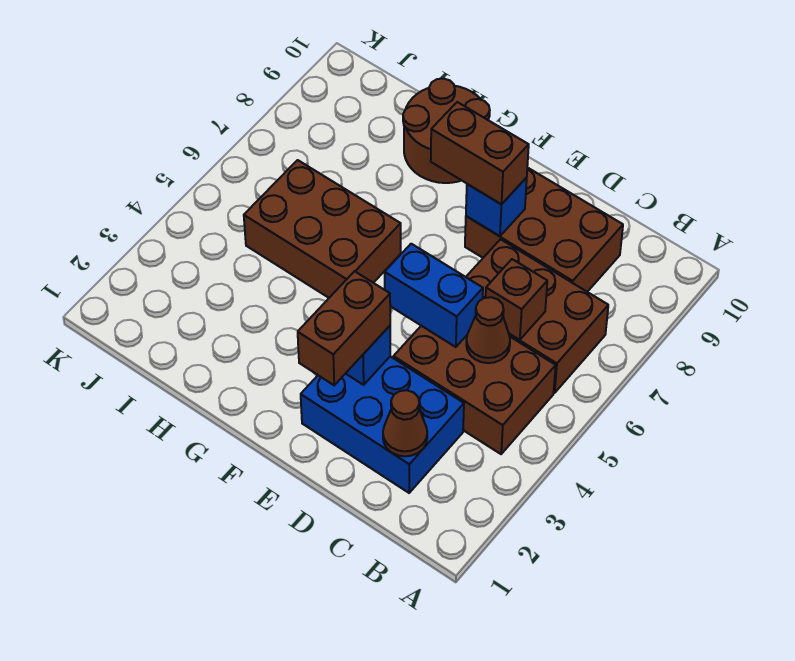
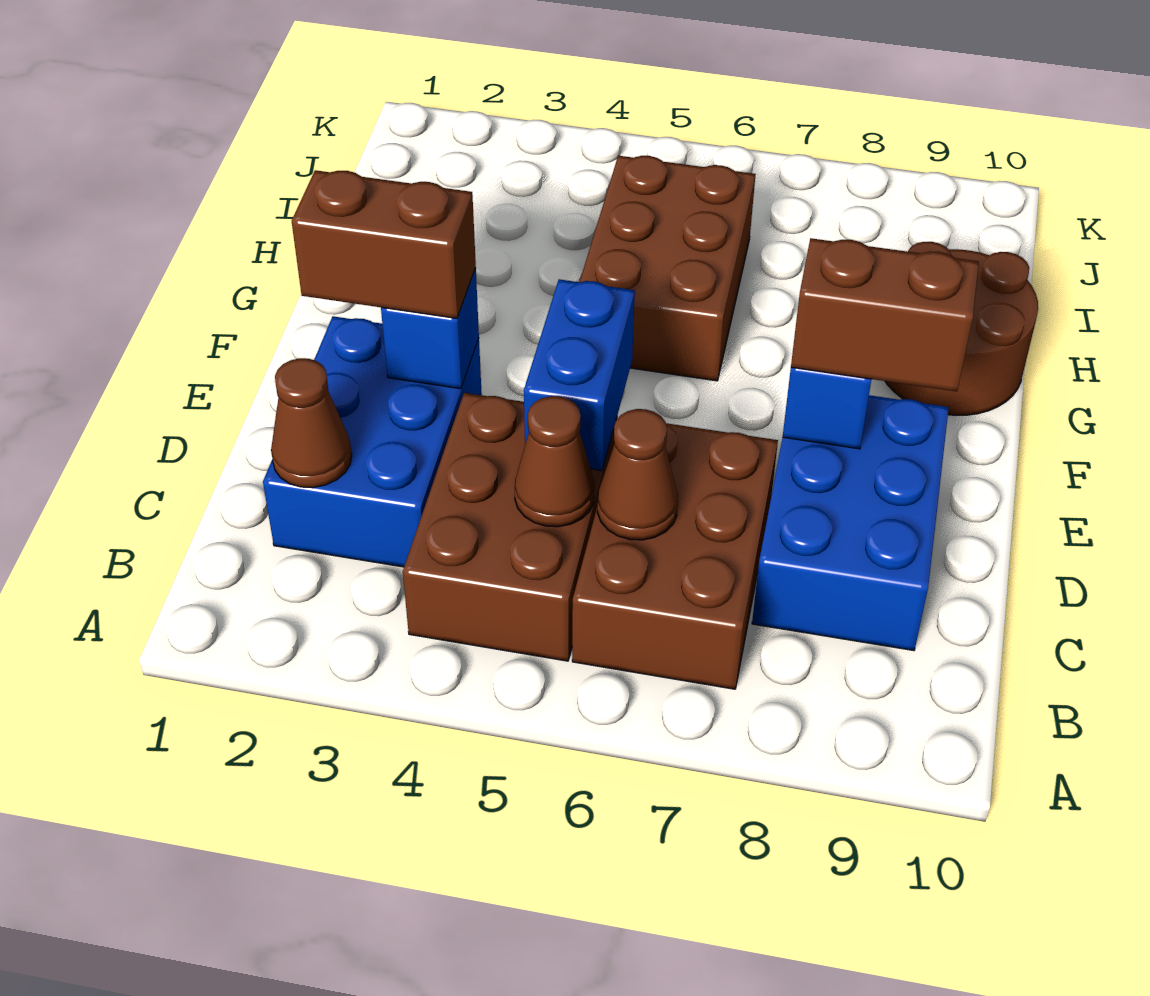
brown brick C6 level 2 -> brown cone C6 level 2
brown brick C8:E9 level 1 -> blue brick C8:E9 level 1
brown brick E8:F8 level 3 -> brown brick E8:E9 level 3

